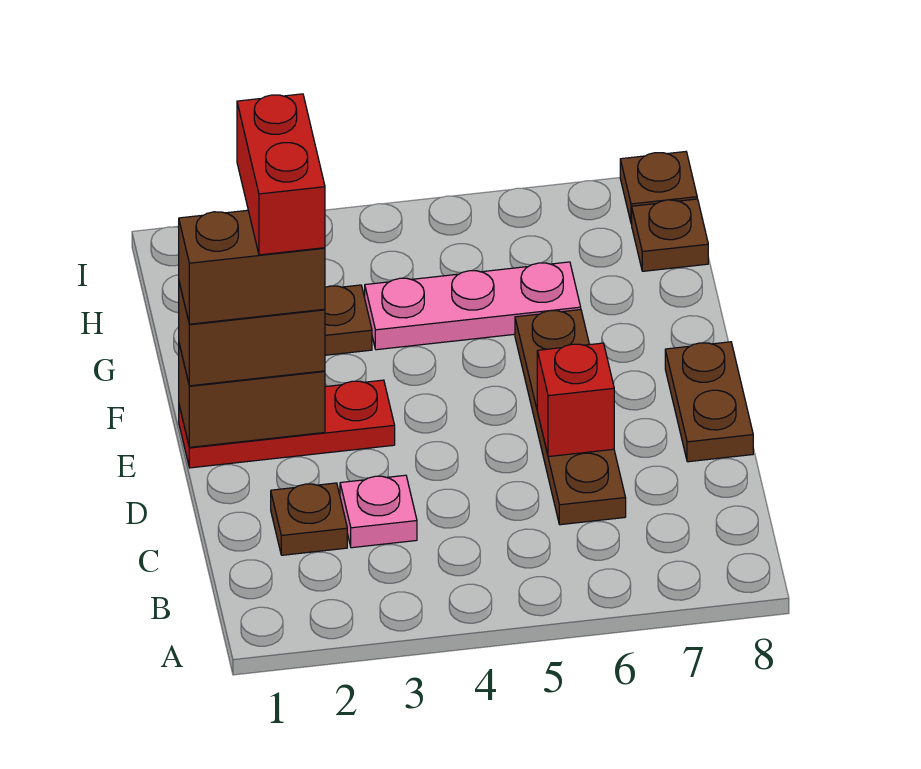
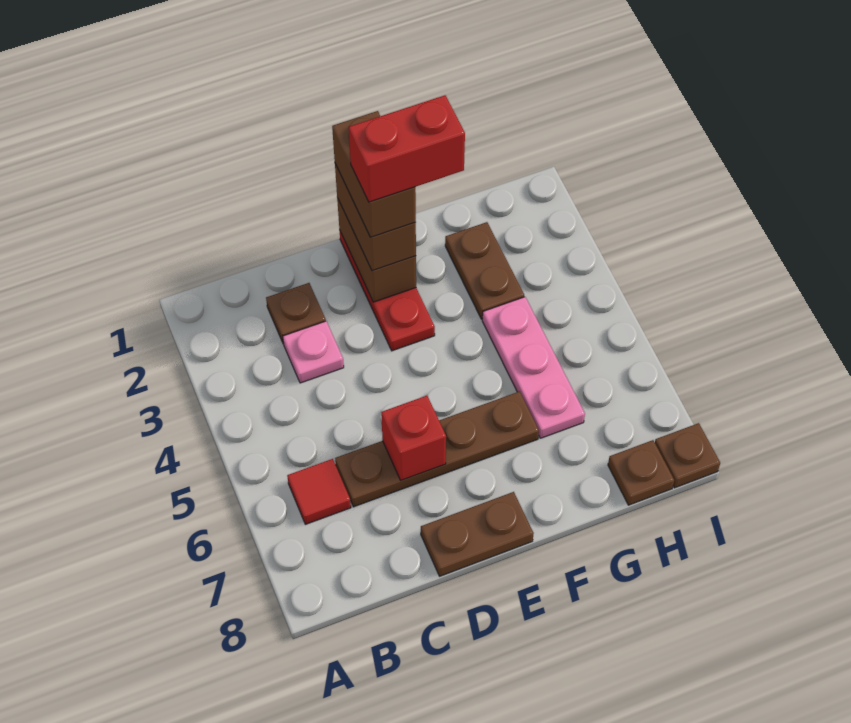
none -> red tile B6 level 1

